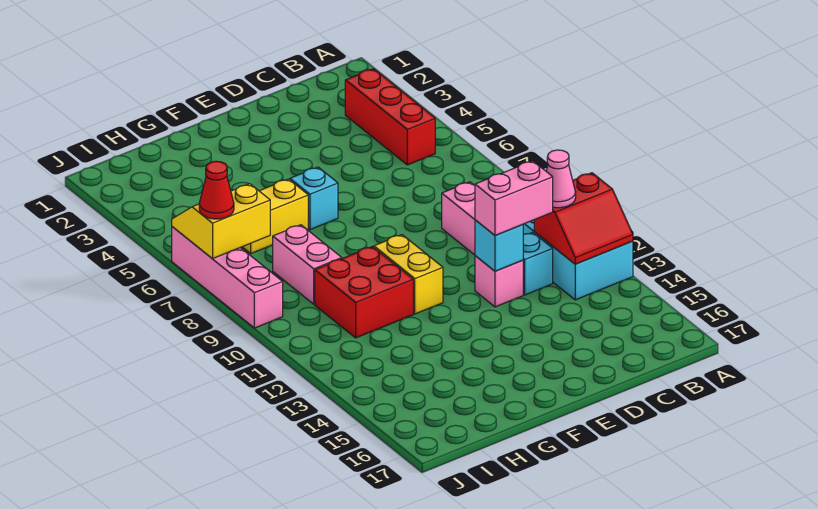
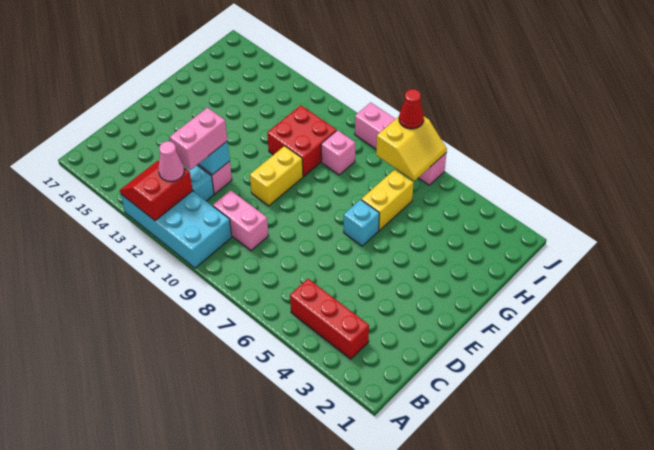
yellow brick F10:F11 level 1 -> yellow brick E10:F10 level 1
pink brick H8:H9 level 1 -> pink brick H9 level 1

